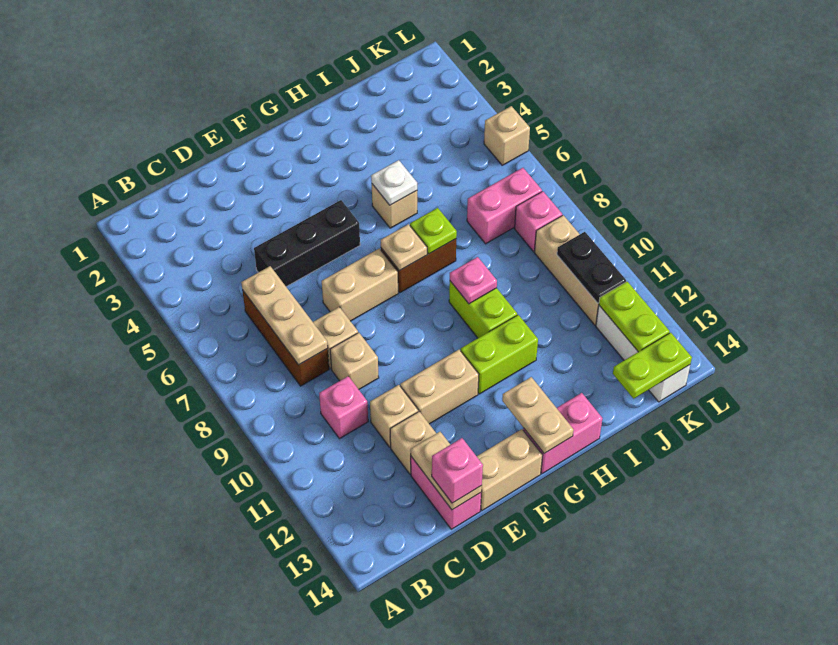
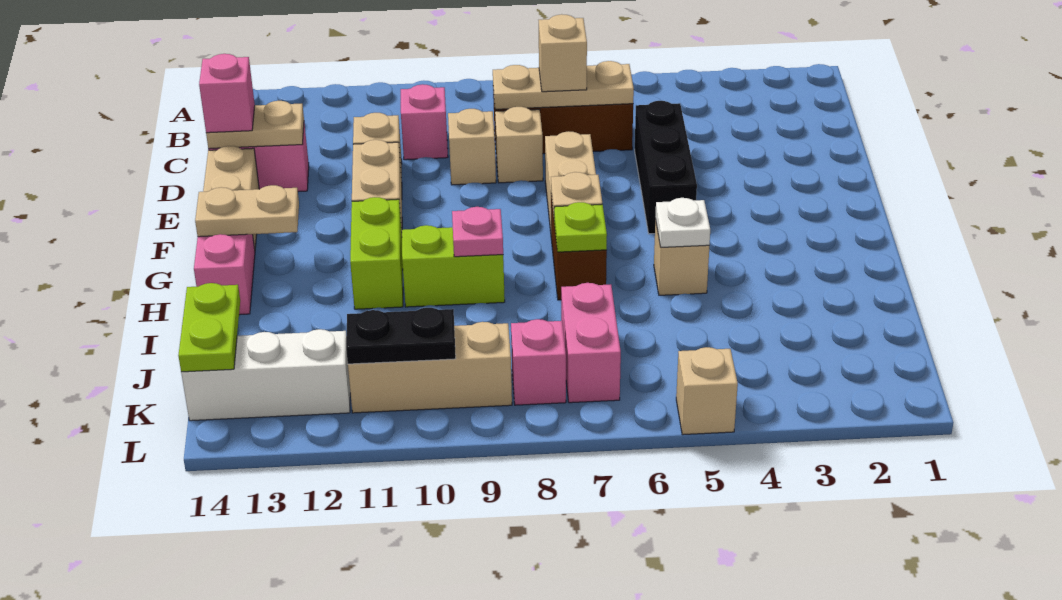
tan brick D12 level 1 -> tan brick C7 level 3
lime plate K12:K13 level 2 -> none

